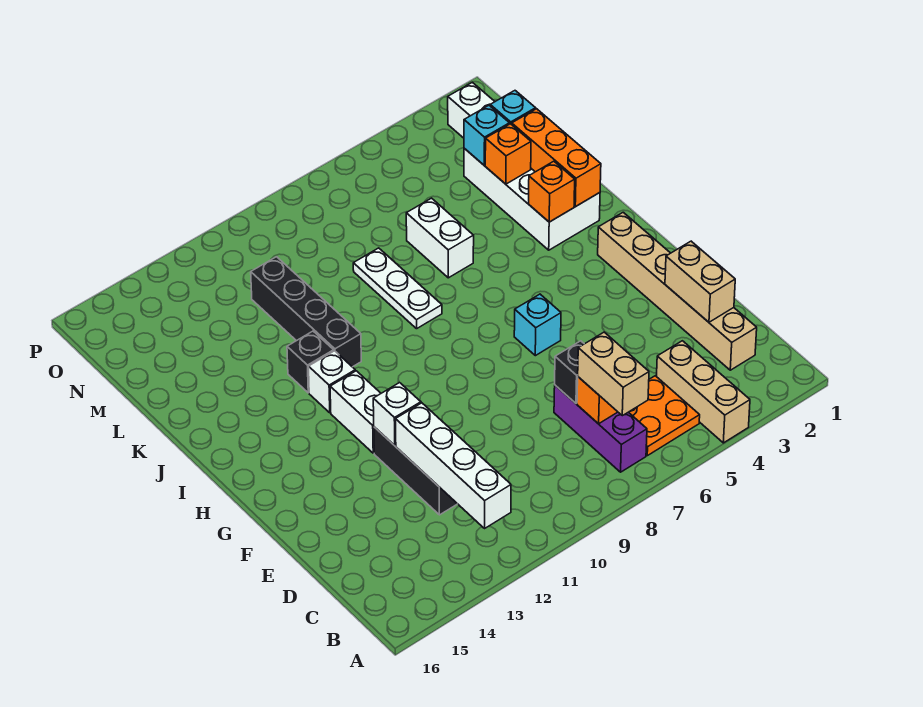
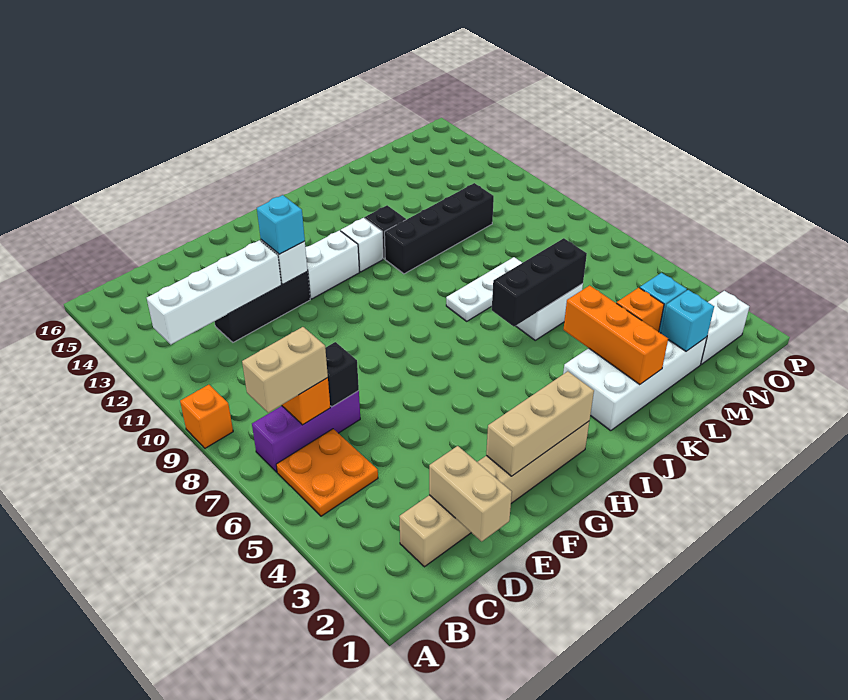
tan brick A4:C4 level 1 -> tan brick F2:H2 level 2
tan brick D2:E2 level 2 -> tan brick D1:D2 level 2
cyan brick G6 level 1 -> cyan brick F12 level 3
orange brick J2:L2 level 2 -> orange brick K2:K4 level 2
orange brick J3 level 2 -> orange brick A9 level 1
none -> black brick J6:L6 level 2

